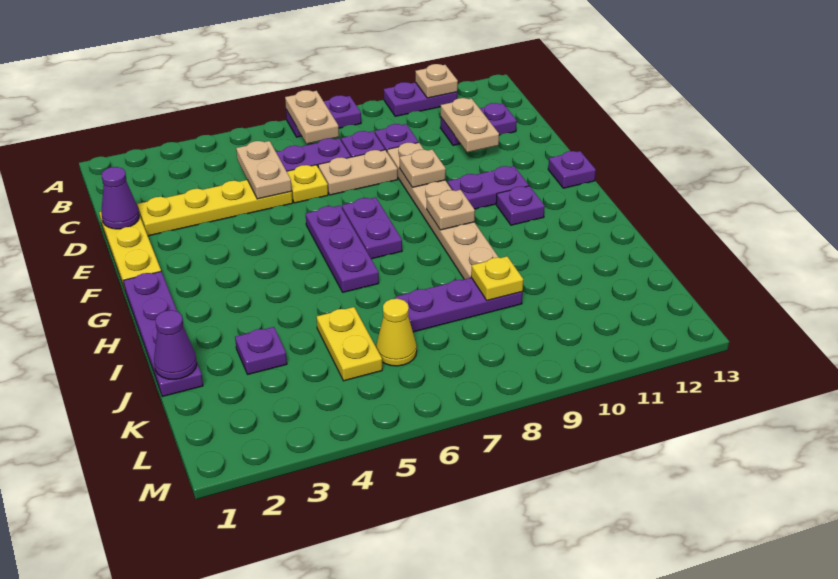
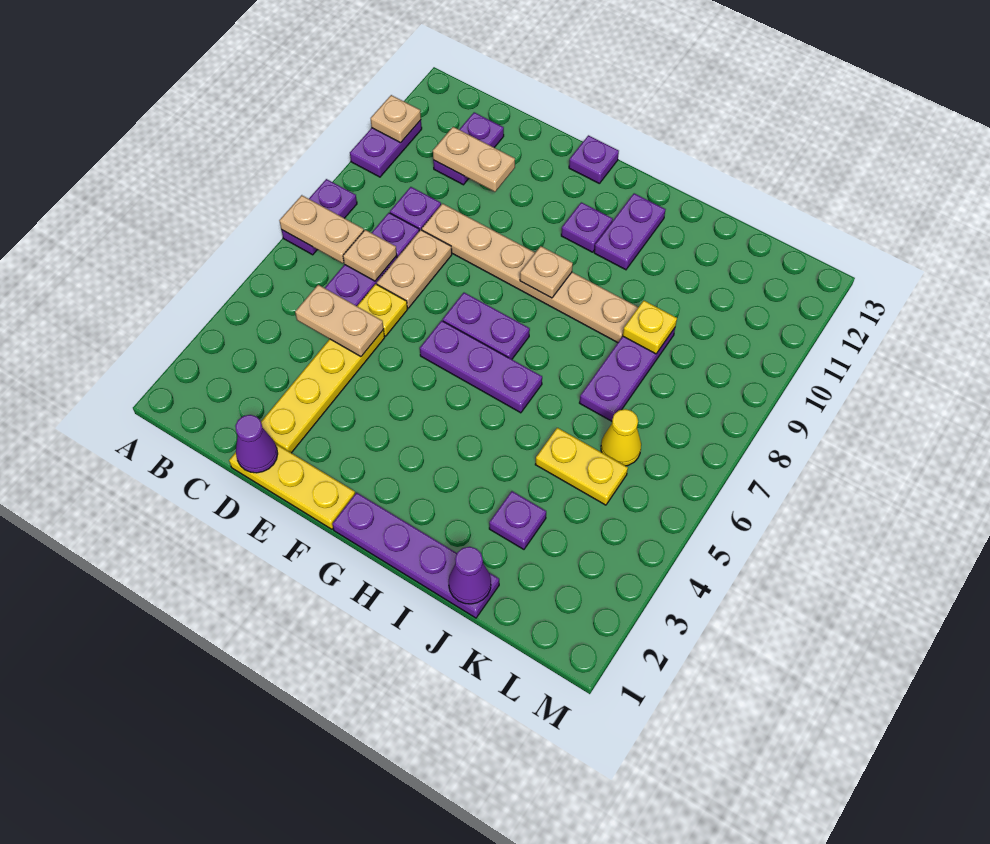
tan plate E9 level 2 -> tan plate C7 level 2
purple plate F10:F11 level 1 -> purple plate H11:H12 level 1

